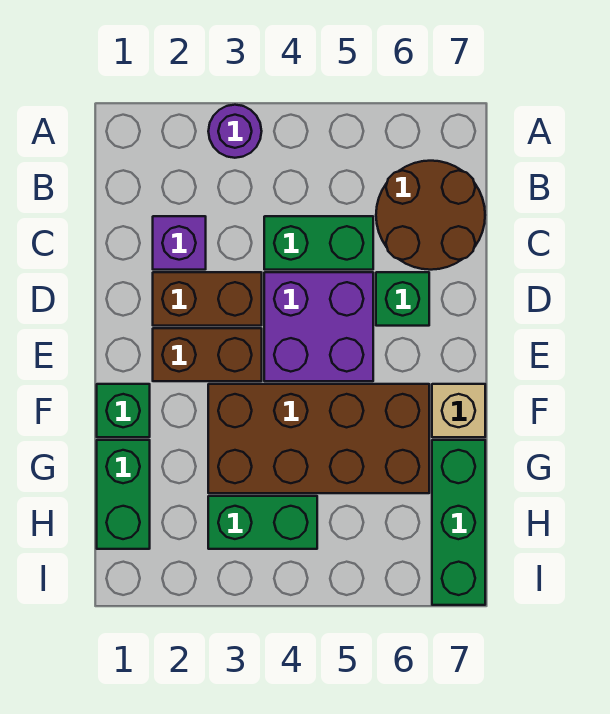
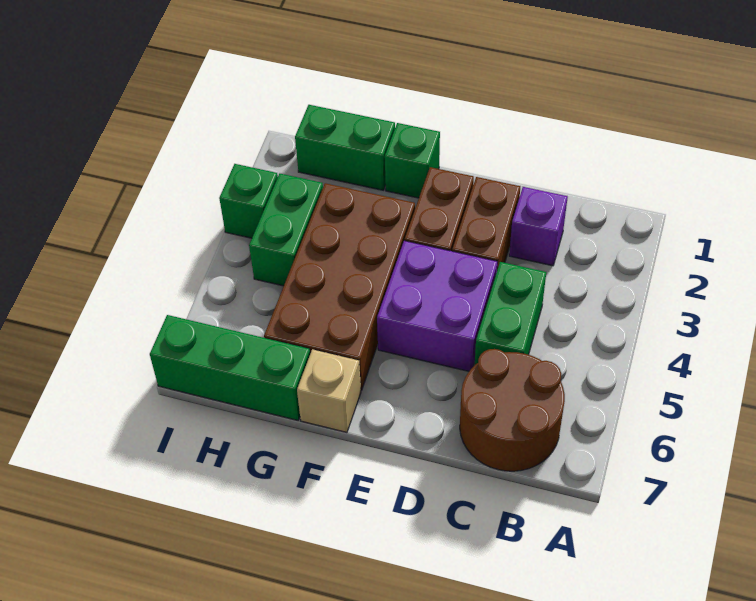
purple round brick A3 level 1 -> none
green brick D6 level 1 -> green brick I3 level 1

